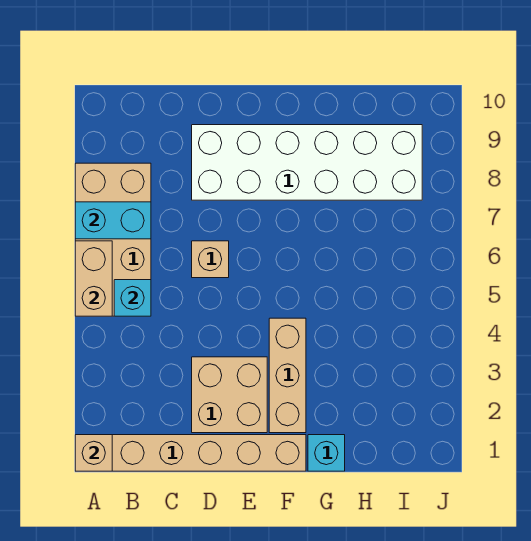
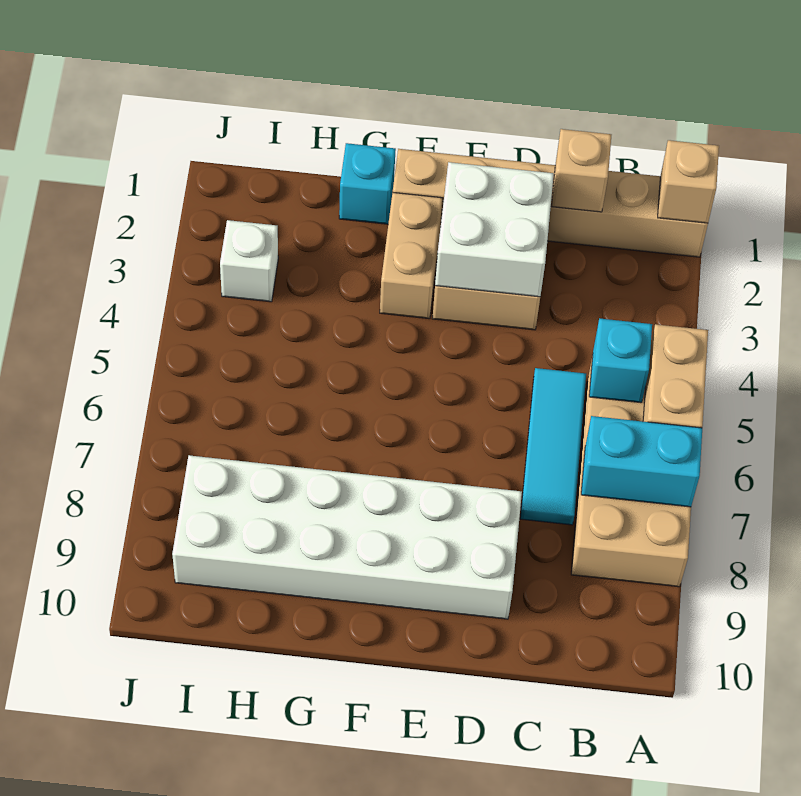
none -> cyan tile C5:C7 level 1
none -> white brick D2:E3 level 2
tan brick D6 level 1 -> tan brick C1 level 2
tan brick F2:F4 level 1 -> tan brick F2:F3 level 1
none -> white brick I3 level 1

